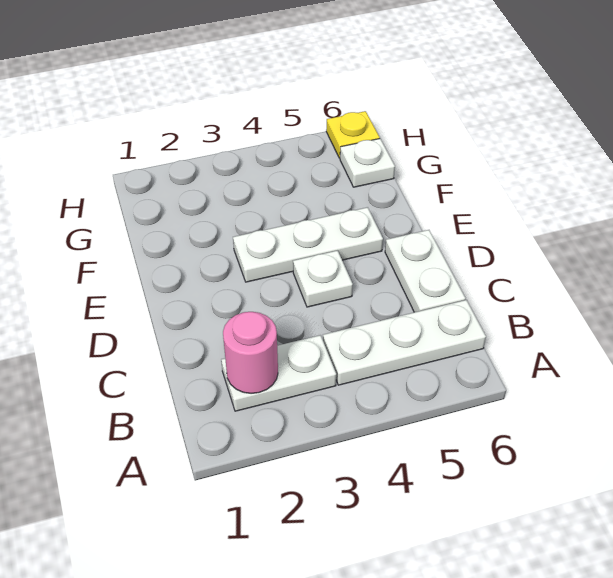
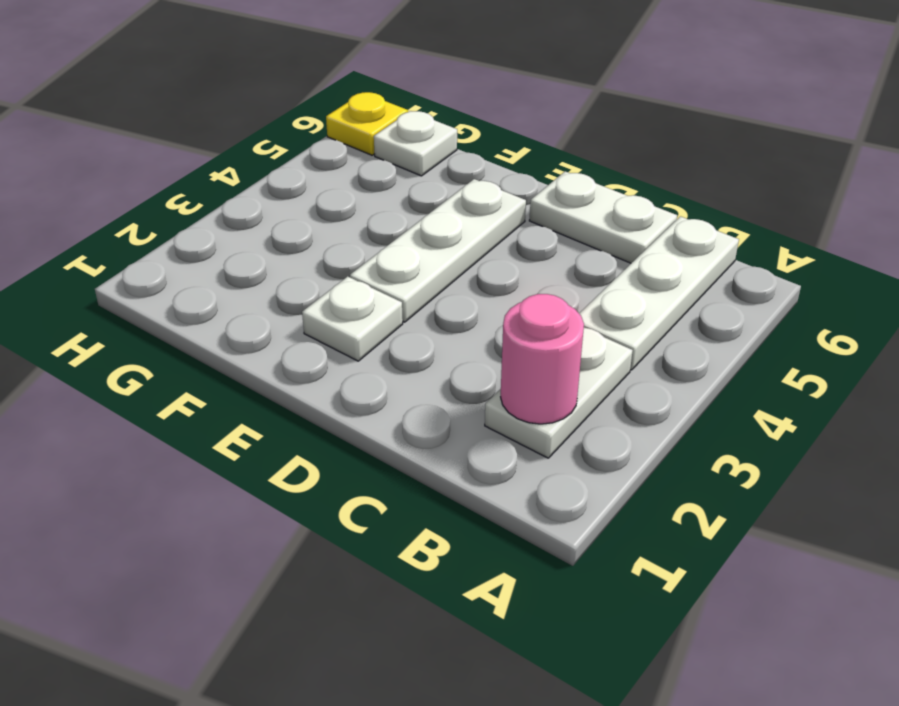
white plate D4 level 1 -> white plate E2 level 1

